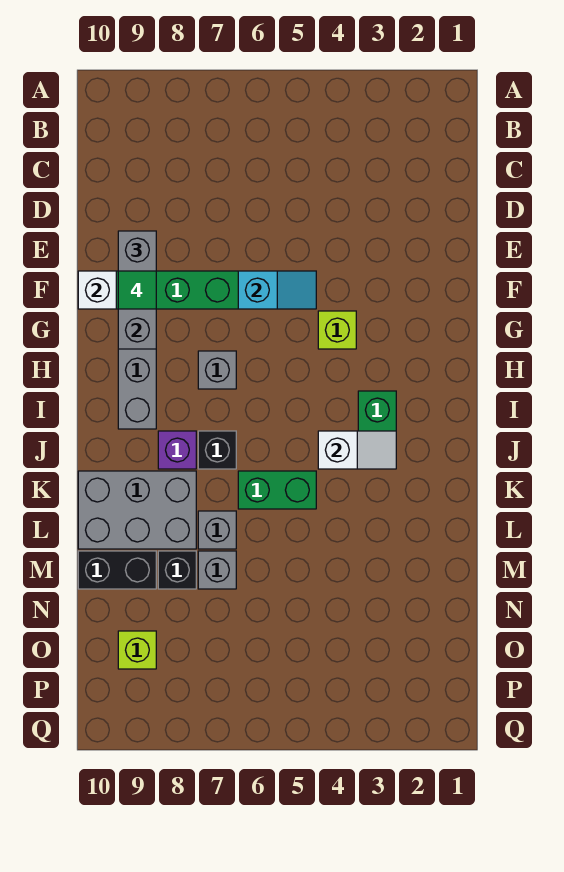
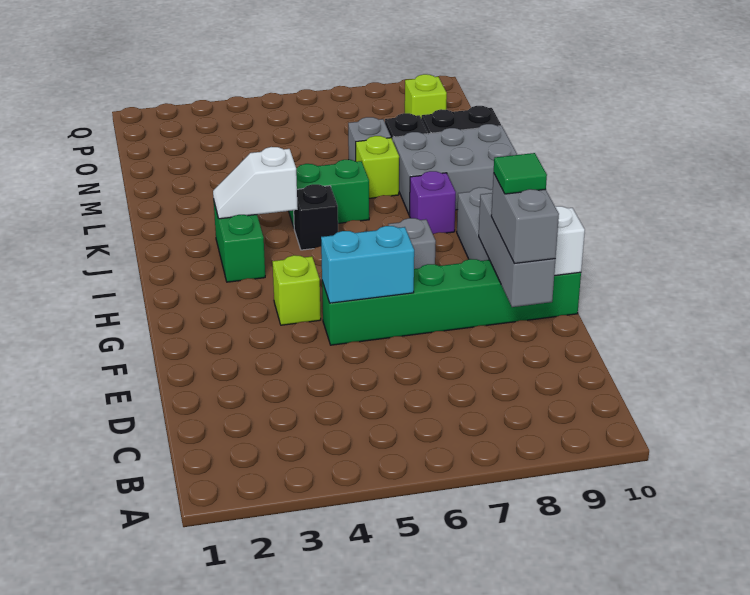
cyan slope F5:F6 level 2 top 6 -> cyan brick F5:F6 level 2
black brick J7 level 1 -> black brick J5 level 1
grey brick L7 level 1 -> lime brick L7 level 1

